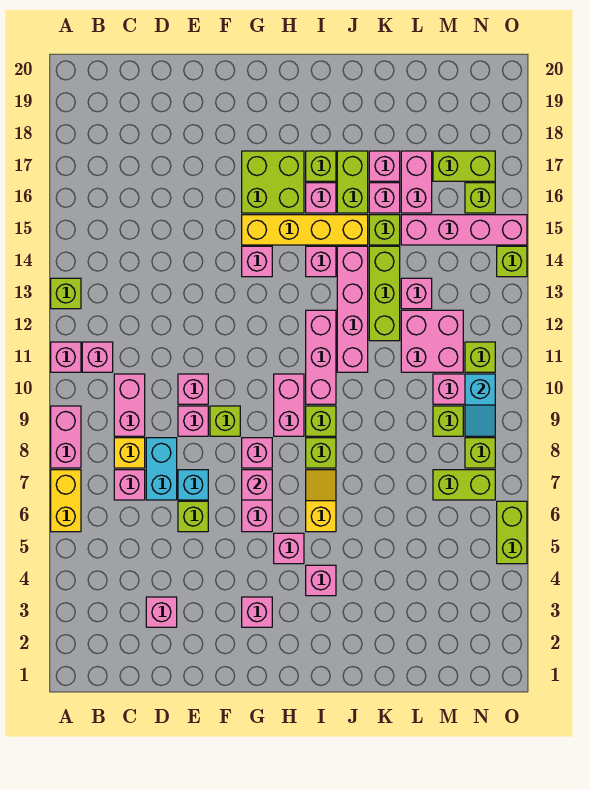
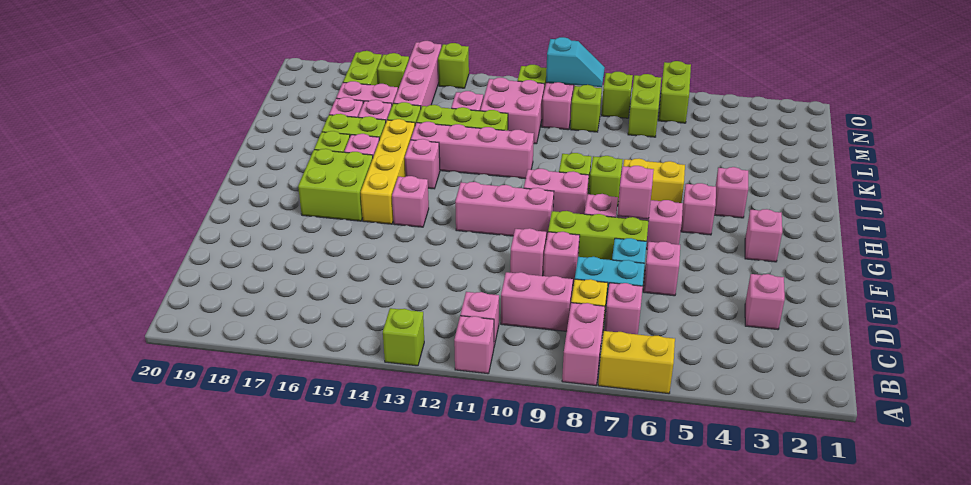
pink brick A8:A9 level 1 -> pink brick A8:B8 level 1
lime brick E6 level 1 -> pink brick E6 level 1
lime brick F9 level 1 -> lime brick F7:F9 level 1
yellow slope I6:I7 level 1 top 6 -> yellow brick I6:I7 level 1
pink brick I10:I12 level 1 -> pink brick G10:G12 level 1
lime brick O5:O6 level 1 -> lime brick N6:O6 level 1

